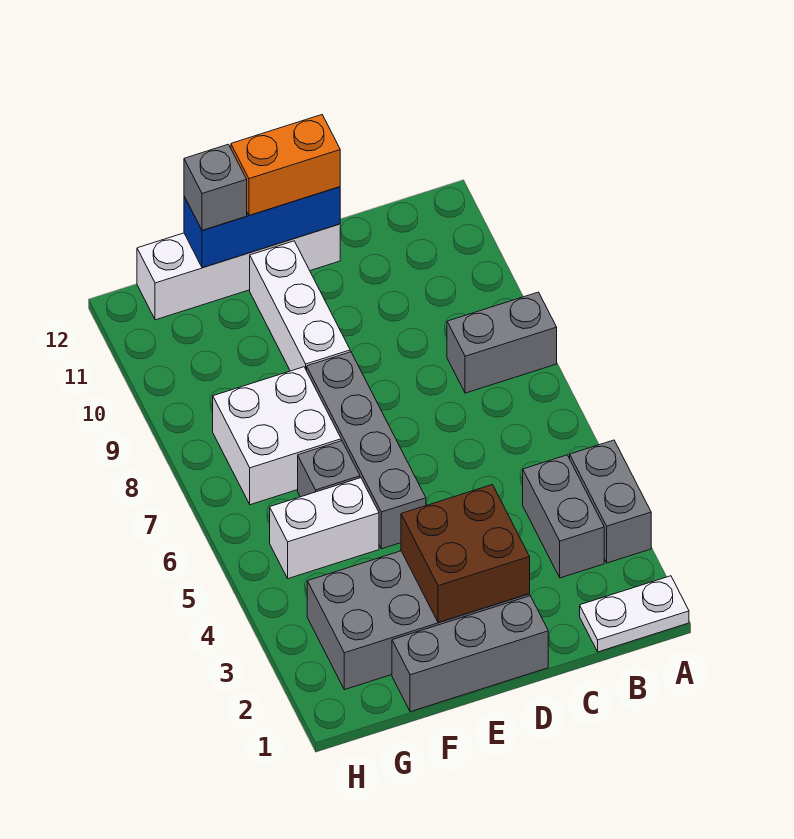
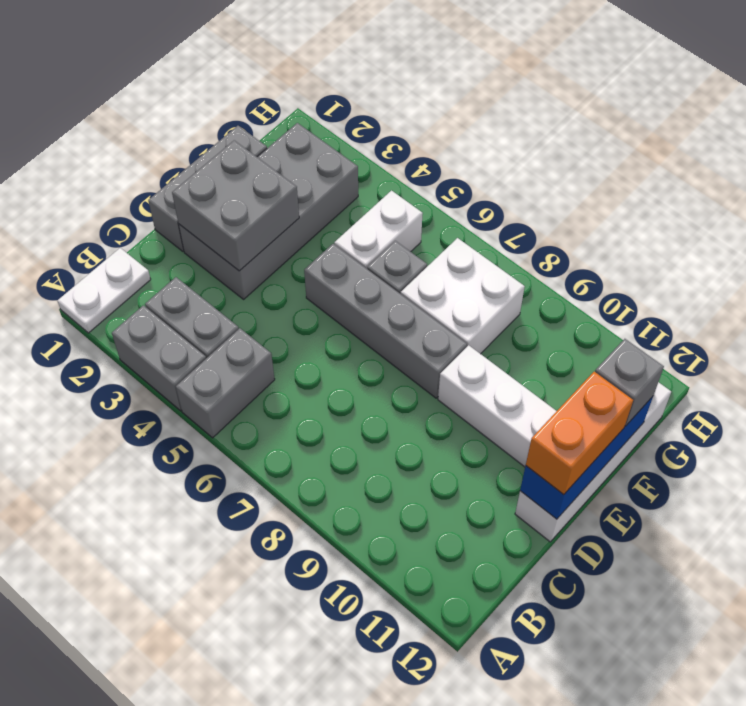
grey brick A8:B8 level 1 -> grey brick A5:B5 level 1
brown brick D2:E3 level 2 -> grey brick D2:E3 level 2

